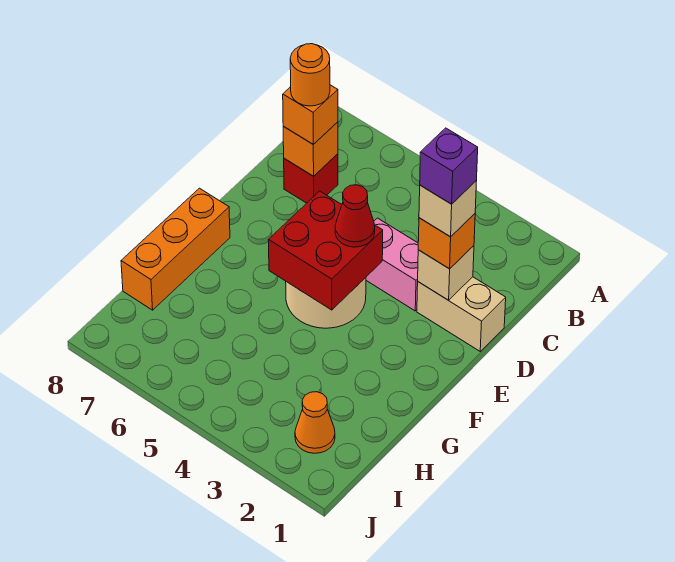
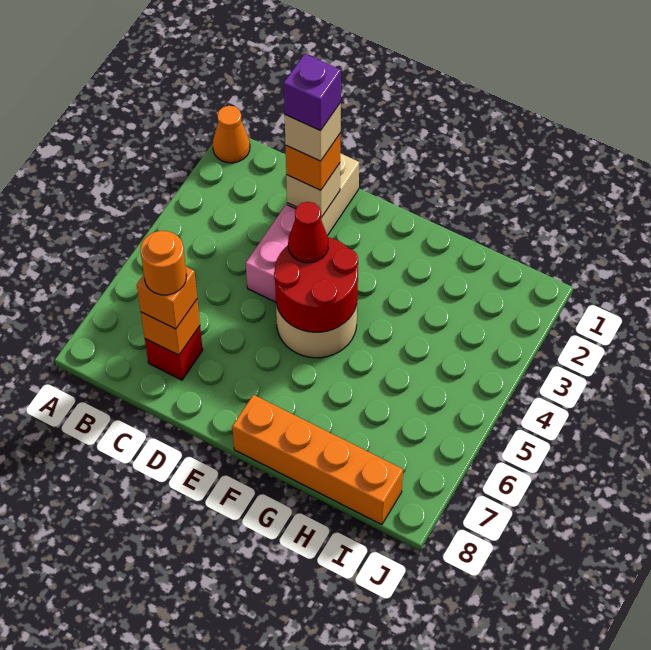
red brick E4:F5 level 2 -> red round brick E4:F5 level 2
orange brick F8:H8 level 1 -> orange brick F8:I8 level 1
orange cone I2 level 1 -> orange cone A1 level 1

